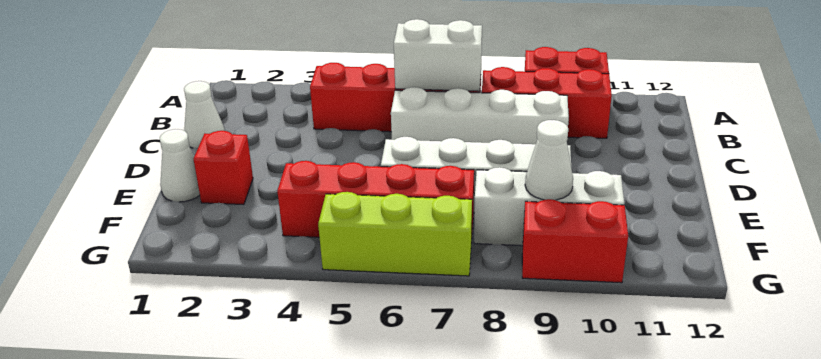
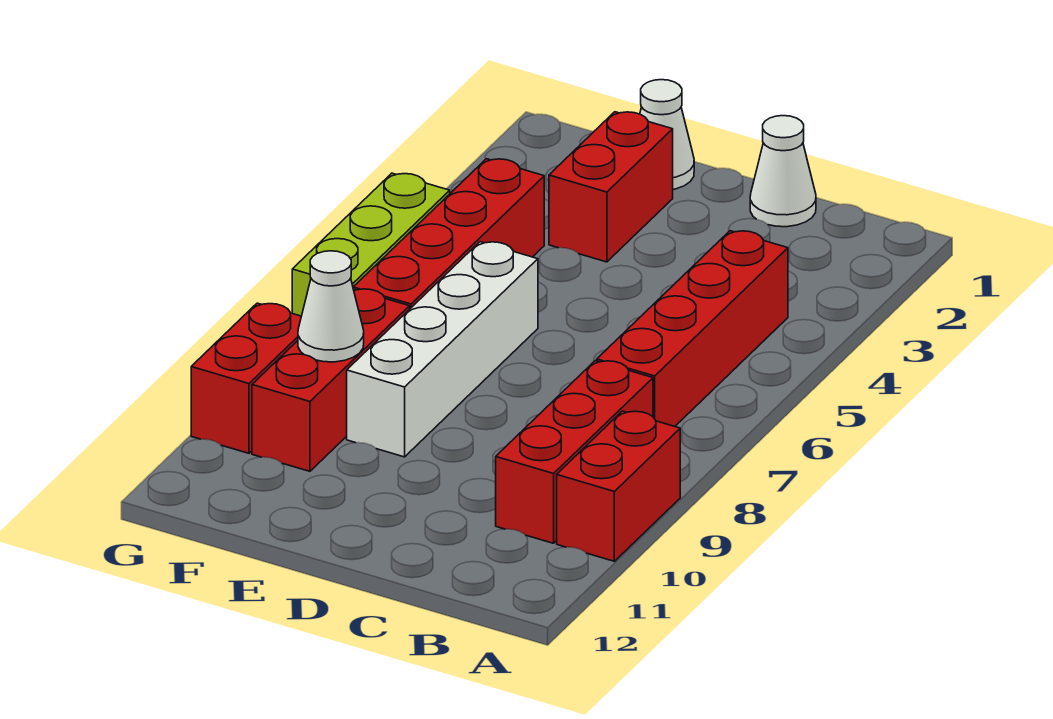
white brick B6:B7 level 2 -> none
white brick C6:C9 level 1 -> none
red brick E2 level 1 -> red brick E2:E3 level 1
white brick F8:F10 level 1 -> red brick F8:F10 level 1

